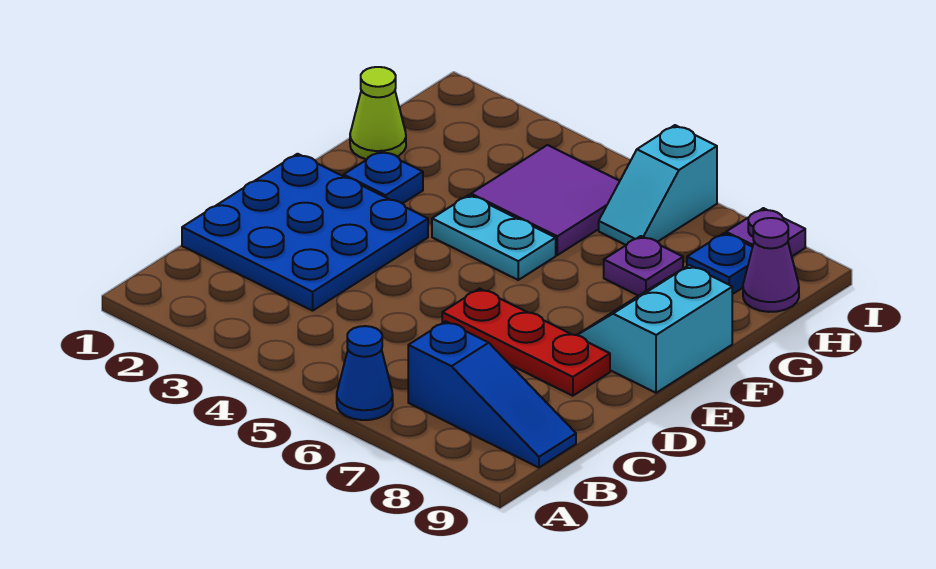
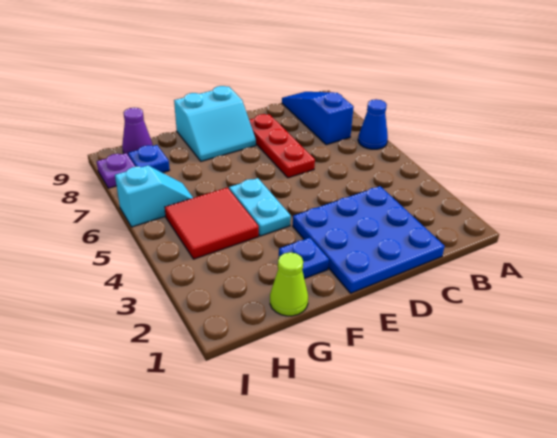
purple tile G4:H5 level 1 -> red tile G4:H5 level 1
purple plate G7 level 1 -> none

